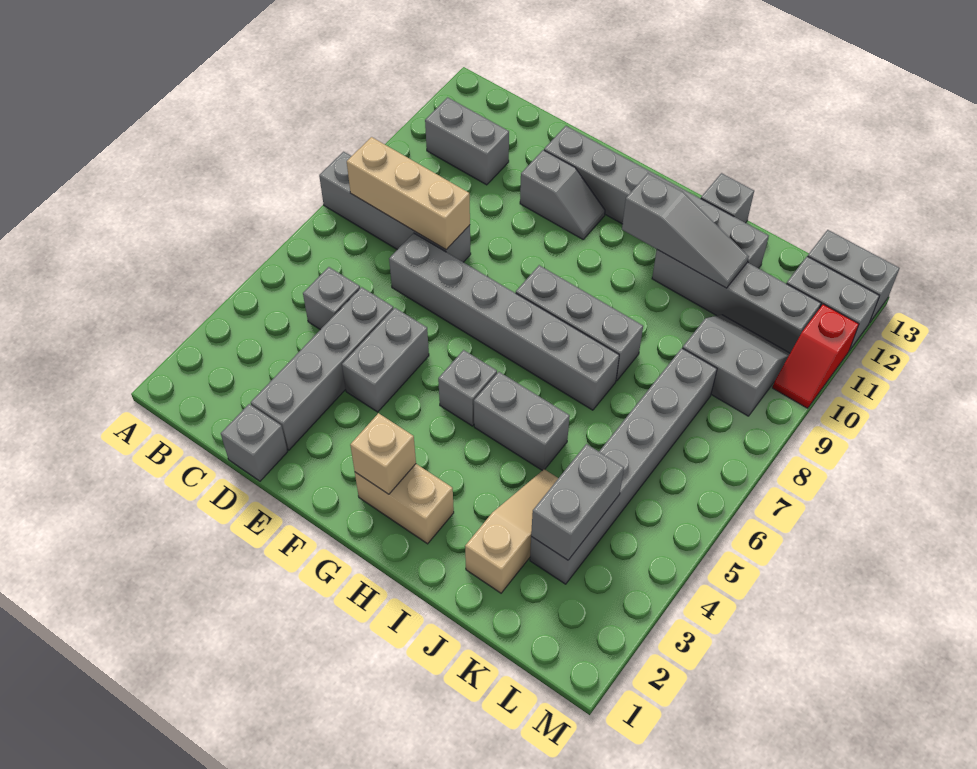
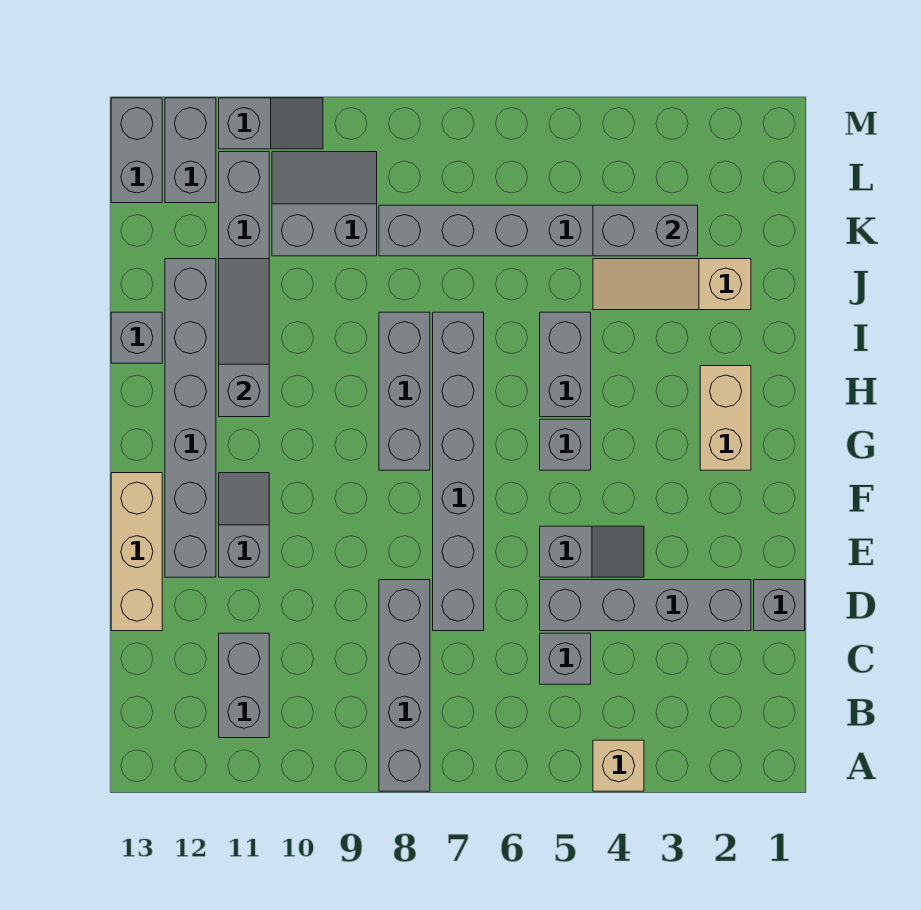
tan brick B8:D8 level 2 -> tan brick D13:F13 level 1
grey brick E4:E5 level 1 -> grey slope E4:E5 level 1 top 5
tan brick G2 level 2 -> tan brick A4 level 1
grey slope K9:L10 level 1 top 9 -> grey slope K9:L10 level 1 top K
red slope M10:M11 level 1 top 11 -> grey slope M10:M11 level 1 top 11

